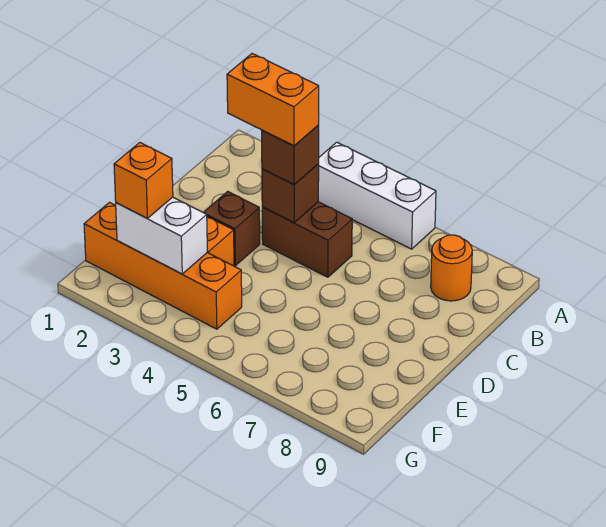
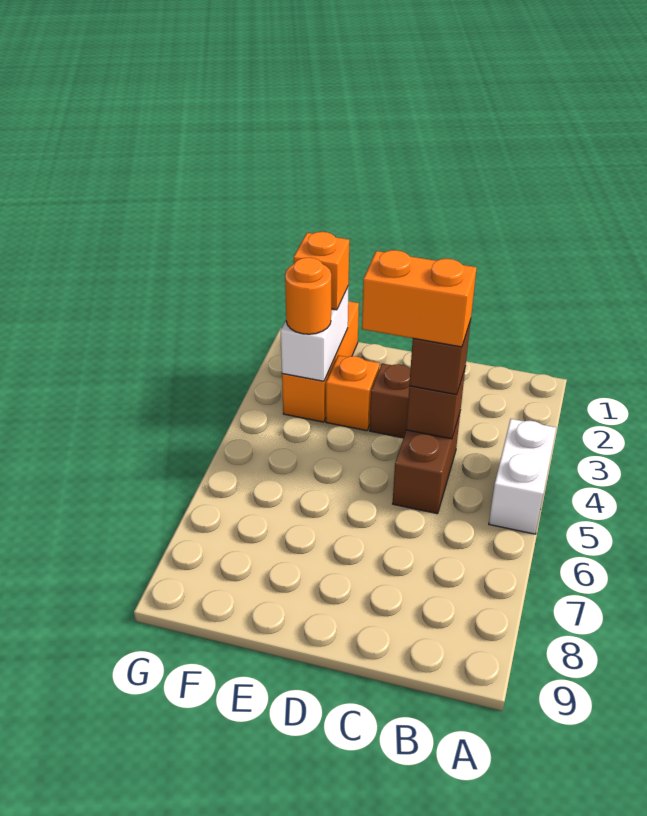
white brick A4:A6 level 1 -> white brick A4:A5 level 1
orange round brick B8 level 1 -> orange round brick F3 level 3
orange brick C3:C4 level 4 -> orange brick C4:D4 level 4
orange brick F1:F4 level 1 -> orange brick F1:F3 level 1

